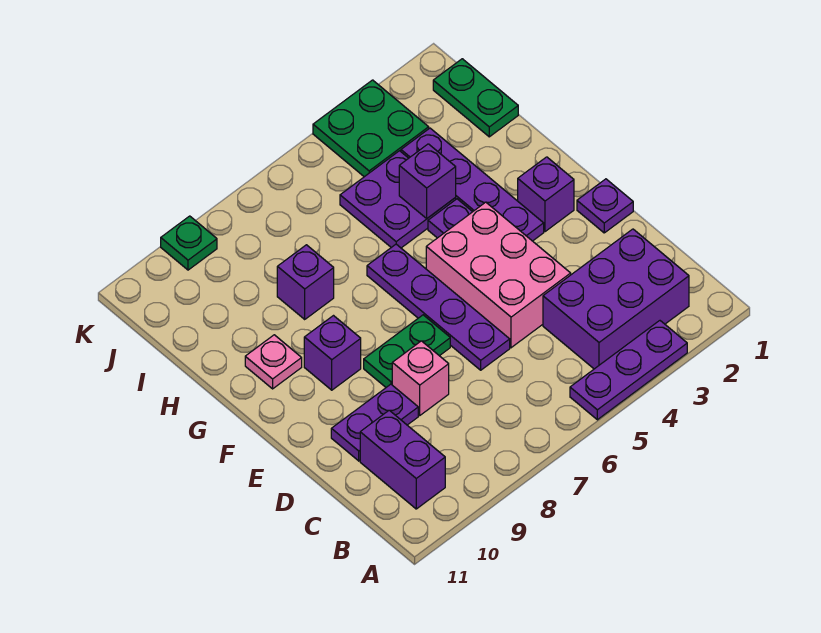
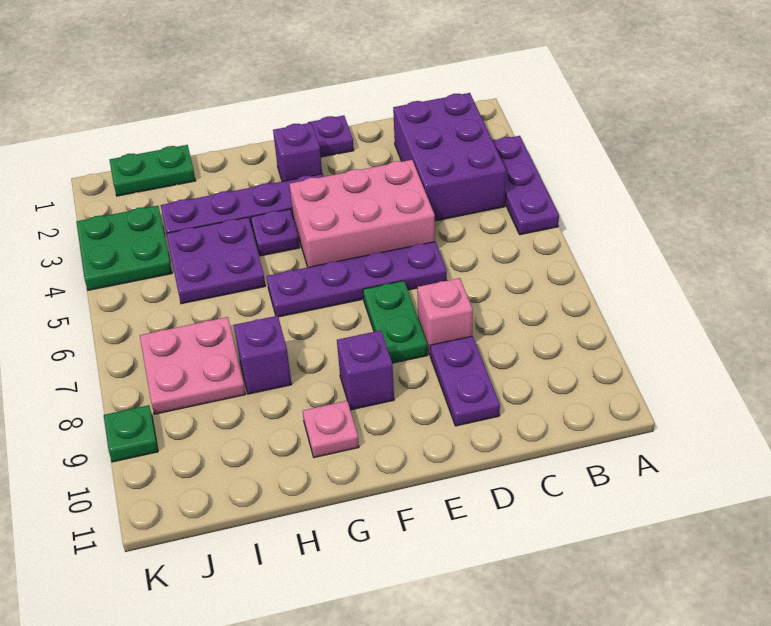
purple brick B10:C10 level 1 -> none
purple brick H4 level 2 -> none
none -> pink plate I7:J8 level 1

